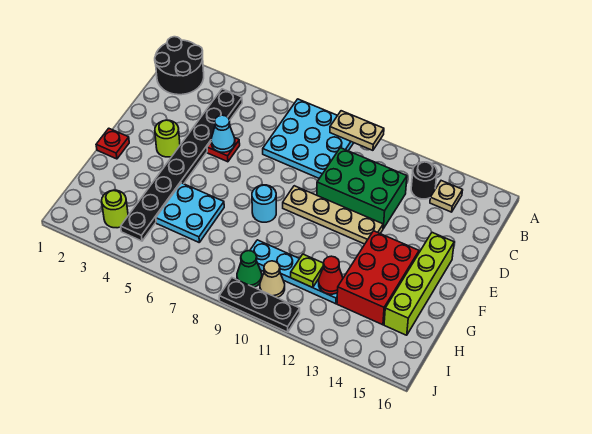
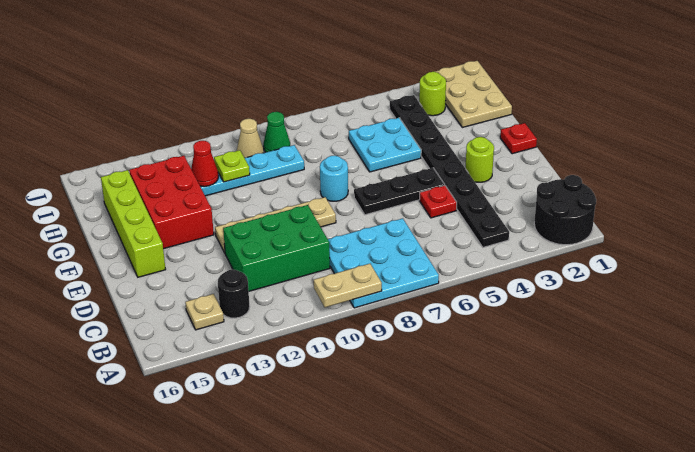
cyan cone D5 level 2 -> none
none -> tan plate H1:J2 level 1
black plate J9:J11 level 1 -> black plate E5:E7 level 1

